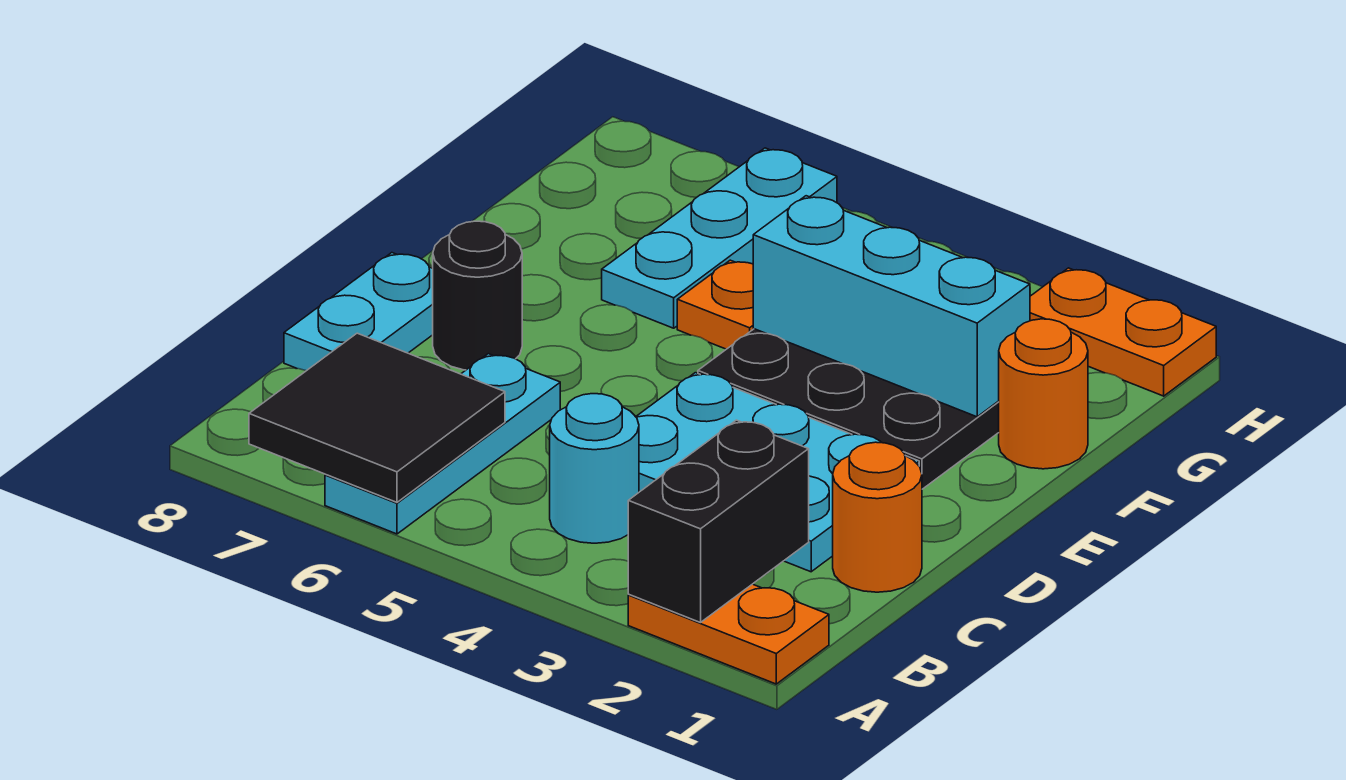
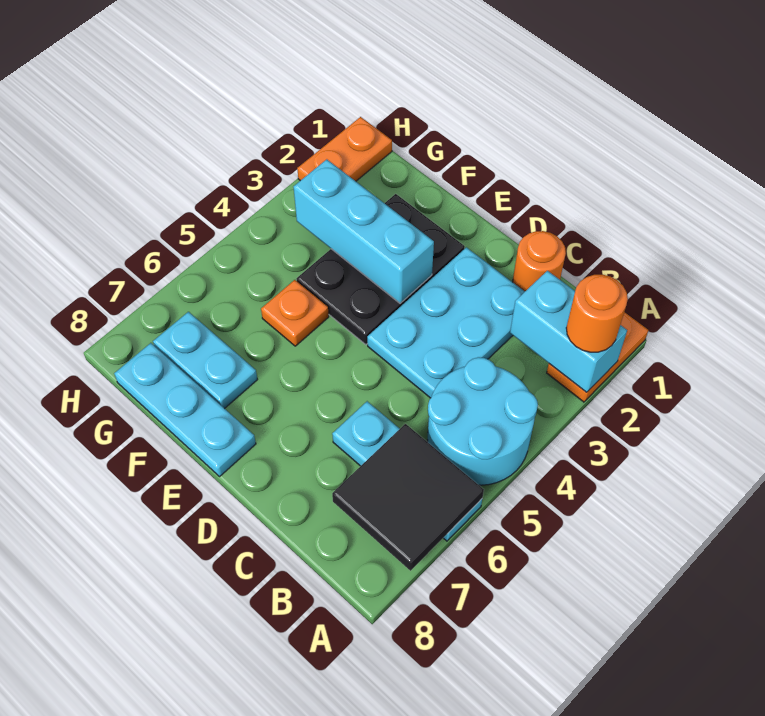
black brick A2:B2 level 2 -> cyan brick A2:B2 level 2
cyan round brick B4 level 1 -> cyan round brick A4:B5 level 1
cyan plate C8:D8 level 1 -> cyan plate F7:G7 level 1
black round brick D7 level 1 -> none
orange round brick F1 level 1 -> orange round brick A2 level 3
cyan brick F2:F4 level 2 -> cyan brick E3:G3 level 2
cyan plate F6:H6 level 1 -> cyan plate E8:G8 level 1

